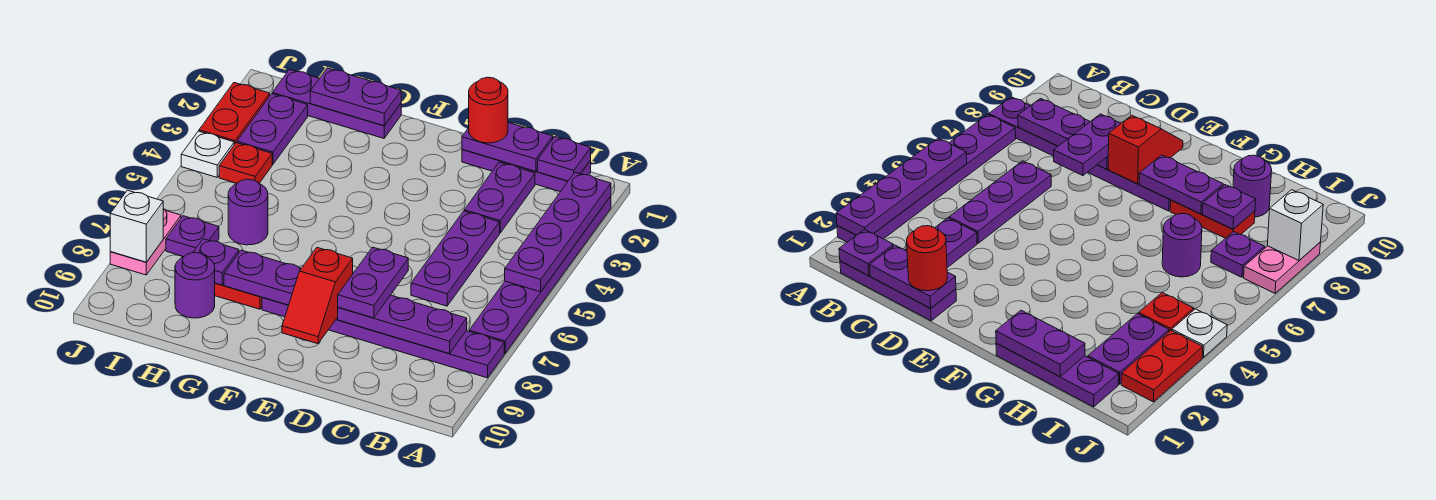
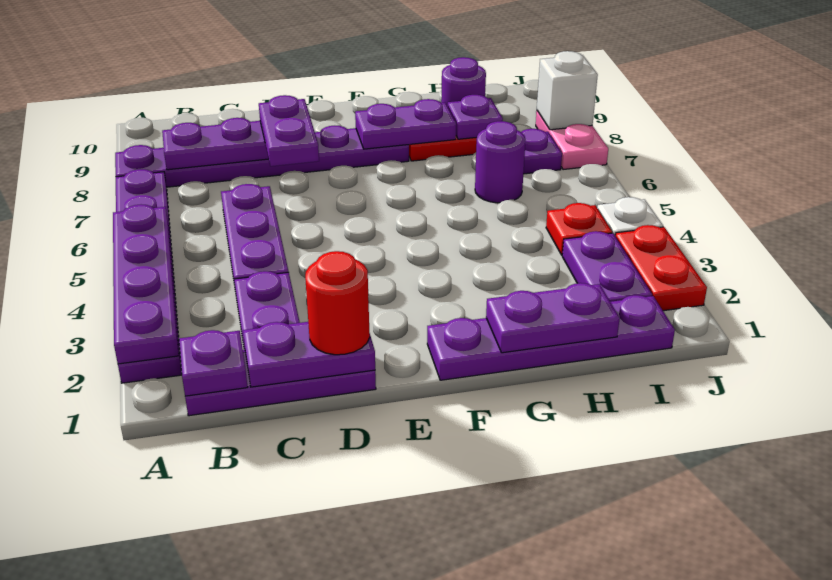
red slope E8:E9 level 2 top 8 -> none
purple plate G1:I1 level 1 -> purple plate F1:I1 level 1

